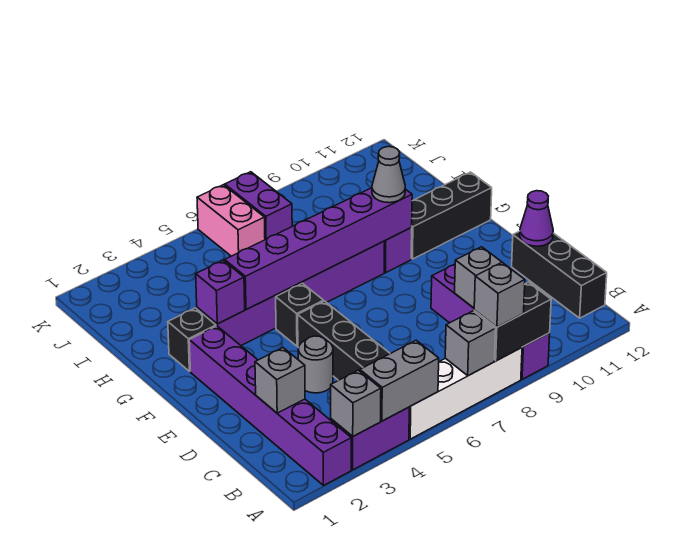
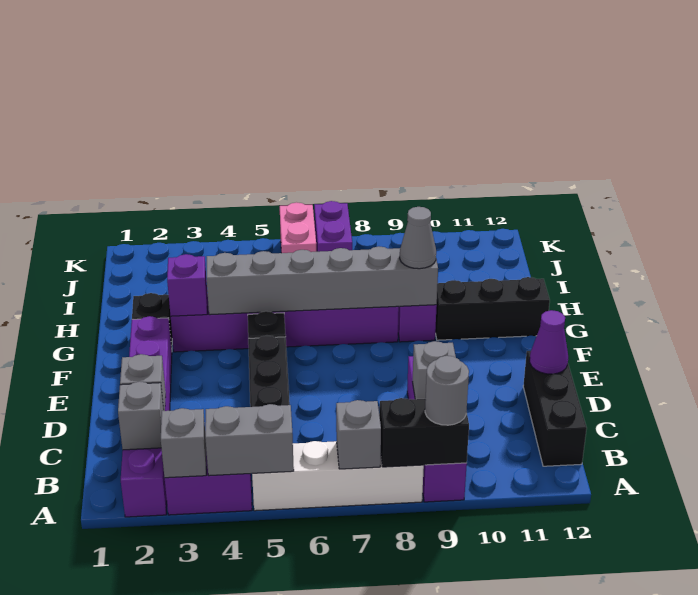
grey brick A8 level 3 -> grey brick B2 level 2
grey round brick D4 level 1 -> grey round brick A9 level 3
purple brick G4:G9 level 2 -> grey brick G4:G9 level 2

